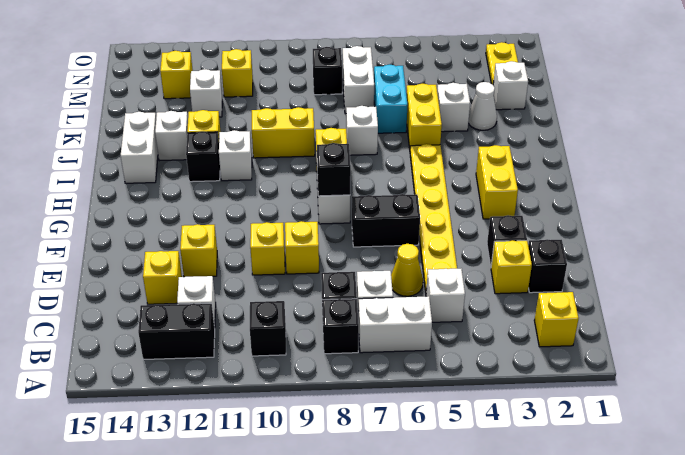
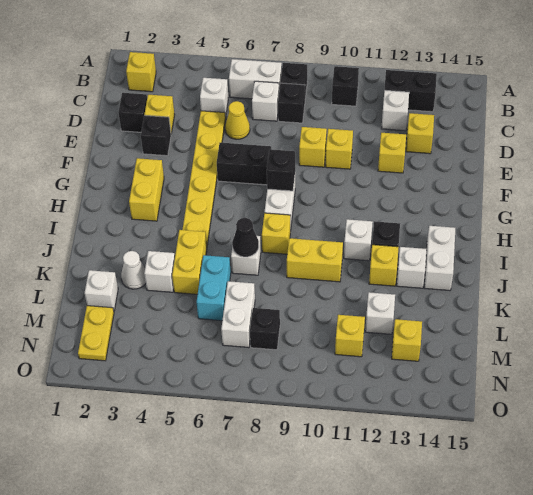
none -> black cone J7 level 2

